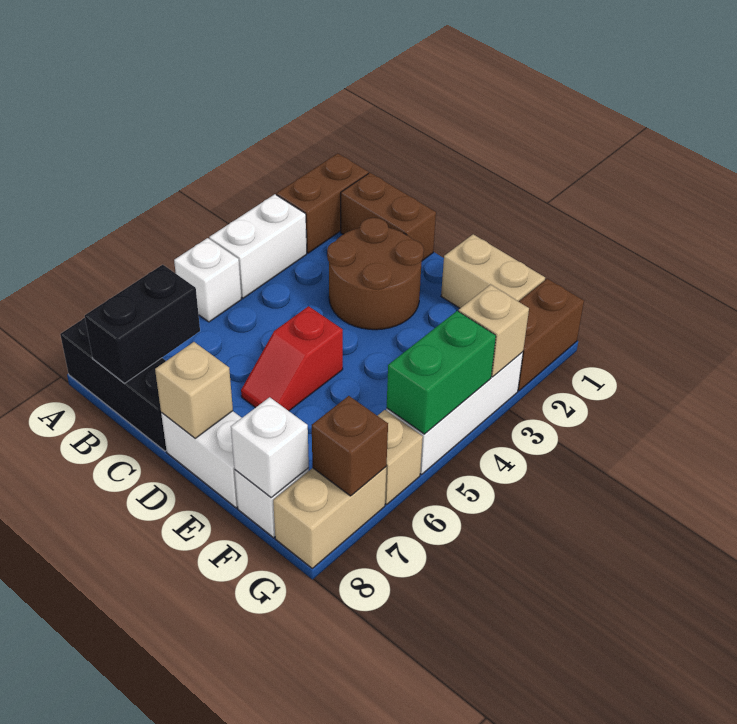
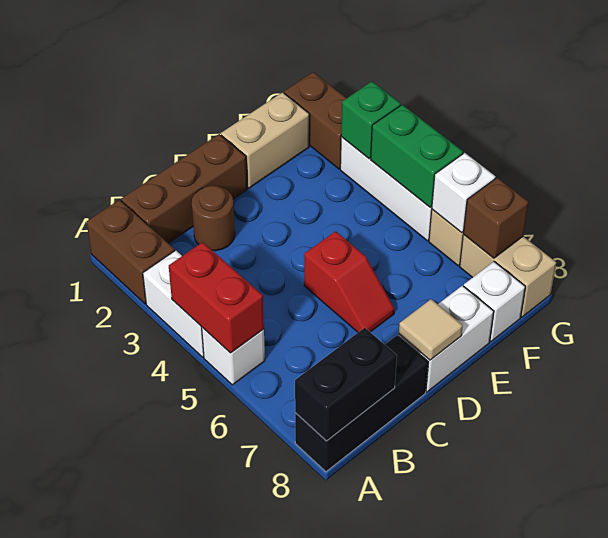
none -> red brick A4:A5 level 2
brown brick B1:C1 level 1 -> brown brick B1:D1 level 1
black brick B7:B8 level 2 -> black brick A8:B8 level 2
brown round brick C2:D3 level 1 -> brown round brick C2 level 1
tan brick D8 level 2 -> tan tile D8 level 2
white brick F8 level 2 -> white brick G6 level 2
tan brick G3 level 2 -> green brick G3 level 2

